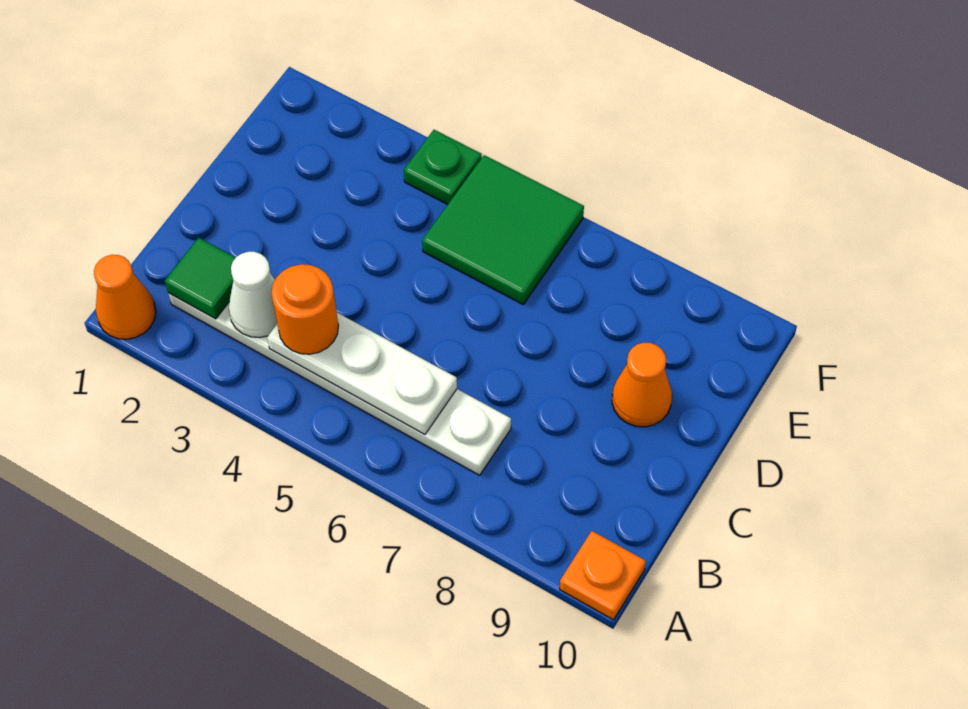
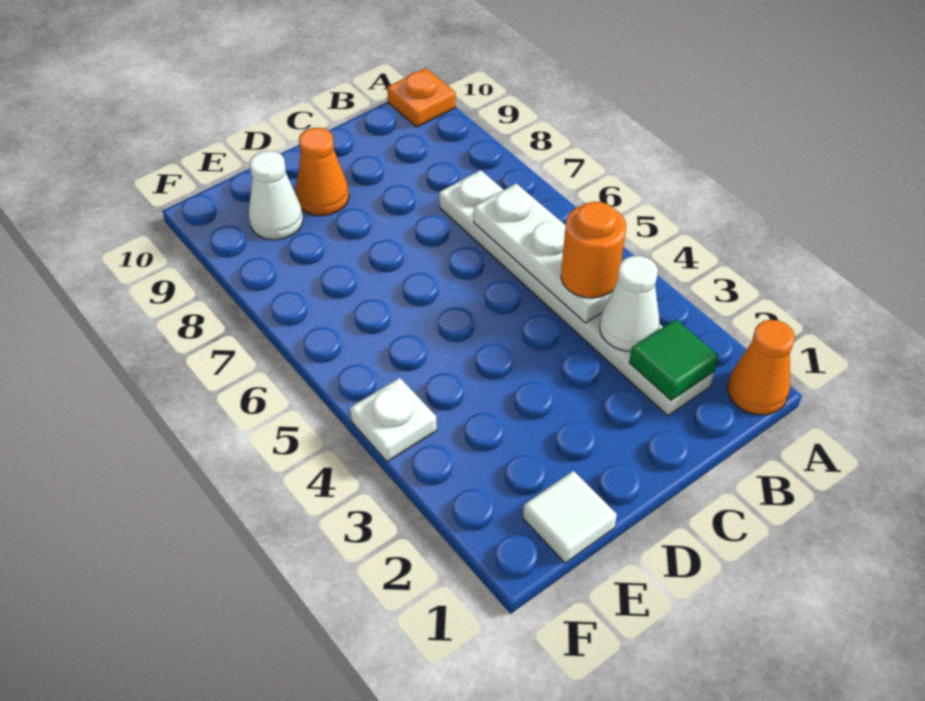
none -> white tile E1 level 1
green tile E5:F6 level 1 -> none
none -> white cone E9 level 1
green plate F4 level 1 -> white plate F4 level 1

